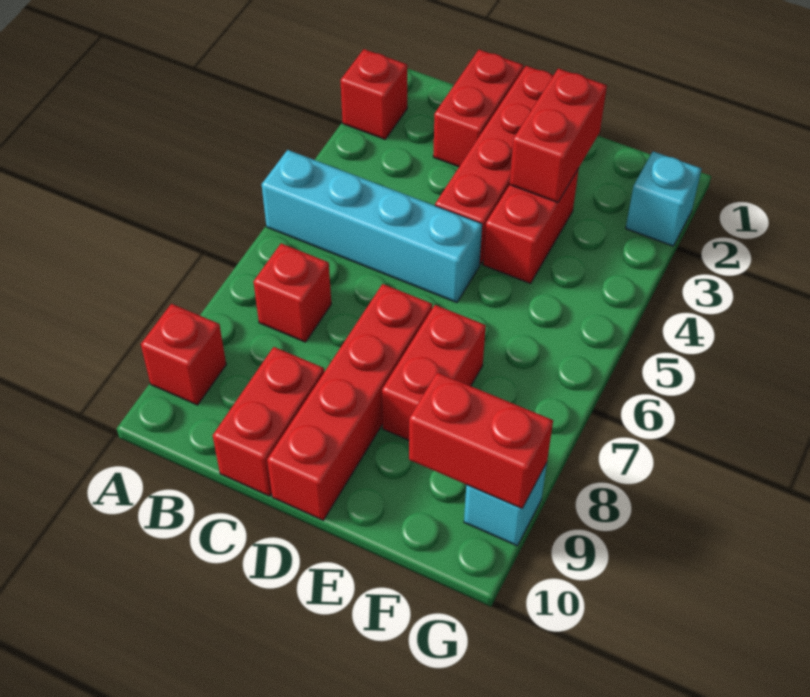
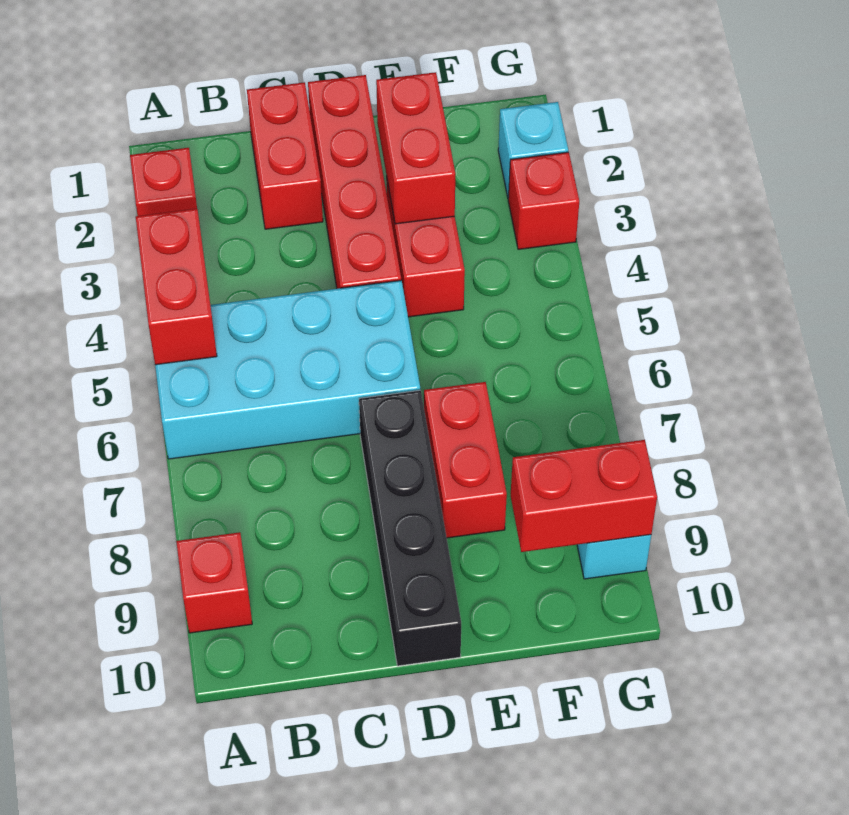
cyan brick A5:D5 level 1 -> cyan brick A5:D6 level 1
red brick B7 level 1 -> red brick G3 level 1
red brick C9:C10 level 1 -> red brick A4:A5 level 2
red brick D7:D10 level 1 -> black brick D7:D10 level 1

